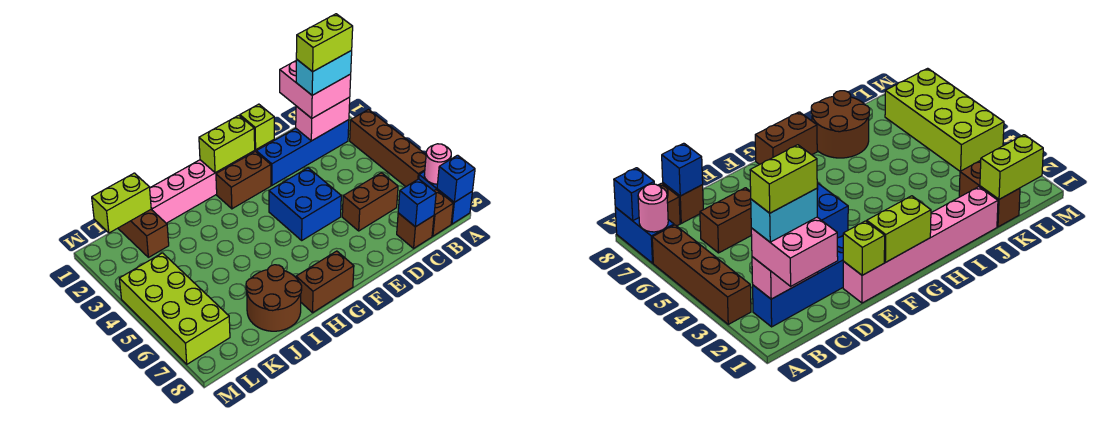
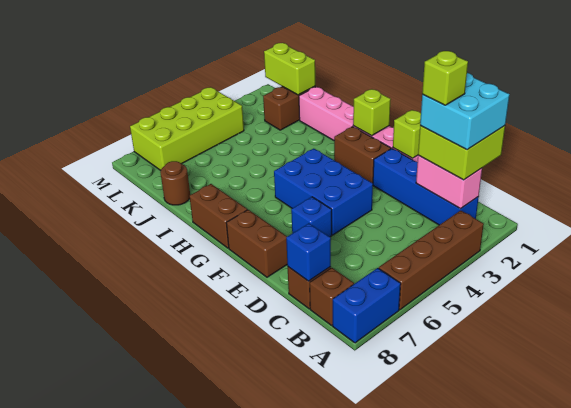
pink round brick A7 level 2 -> none
blue brick A8 level 2 -> blue brick E6 level 1
pink brick B1:C2 level 3 -> lime brick B1:C2 level 3
cyan brick B2:C2 level 4 -> cyan brick B1:C2 level 4
lime brick B2:C2 level 5 -> lime brick C2 level 5
brown brick C6:D6 level 1 -> brown brick E8:F8 level 1
blue brick E4:F5 level 1 -> blue brick E4:G5 level 1
lime brick F1:G1 level 2 -> lime brick G1 level 2
brown round brick I7:J8 level 1 -> brown round brick J8 level 1

